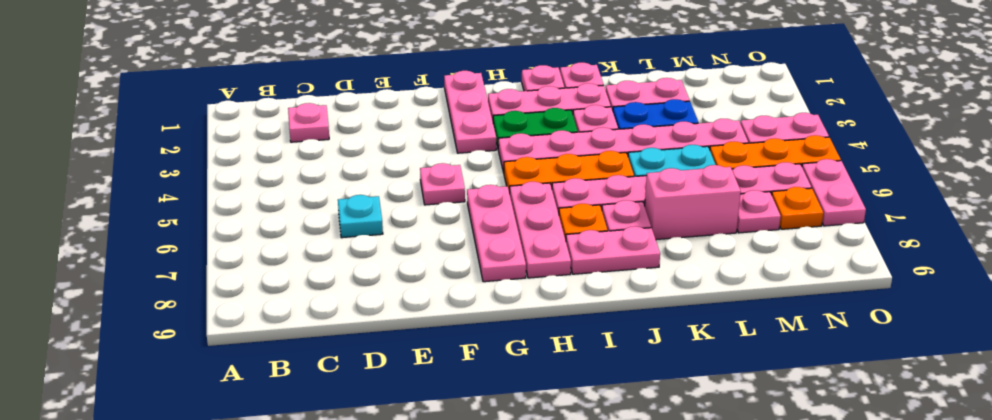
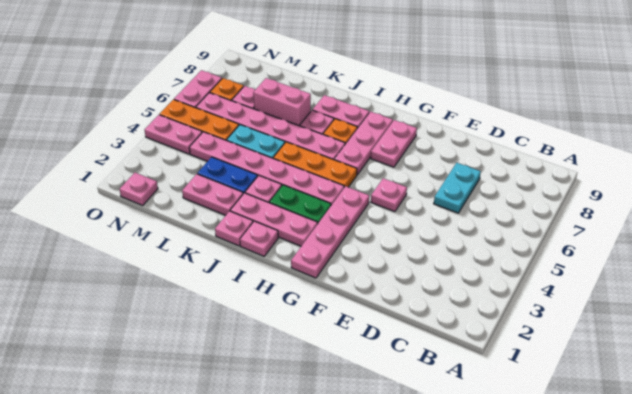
pink plate C2 level 1 -> pink plate N1 level 1
cyan plate D6 level 1 -> cyan plate D6:D7 level 1
pink plate G1:G3 level 1 -> pink plate G1:G4 level 1
pink plate G6:G8 level 1 -> pink plate G7:G8 level 1

